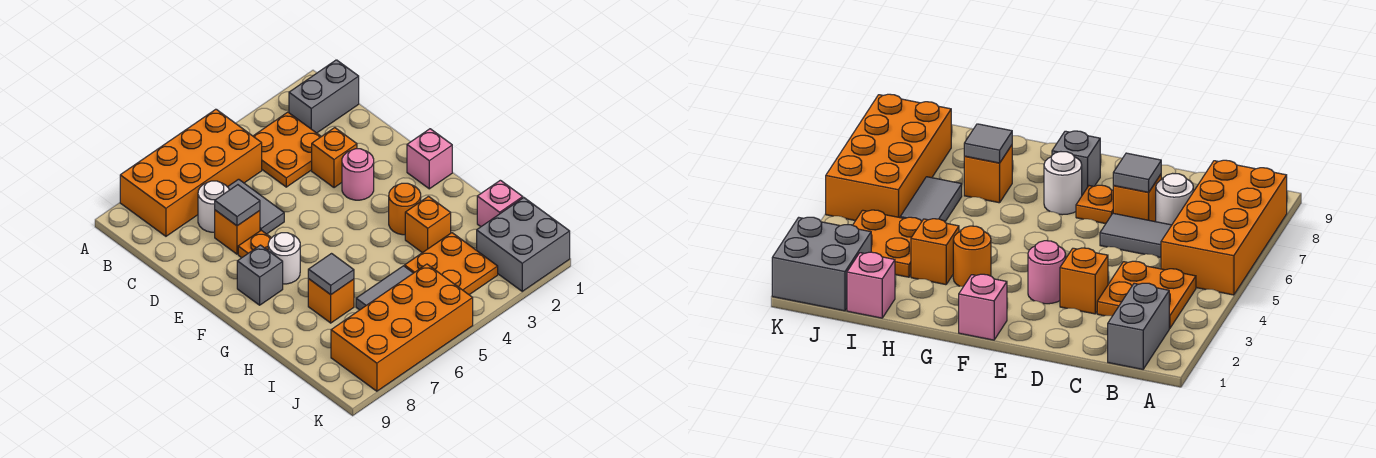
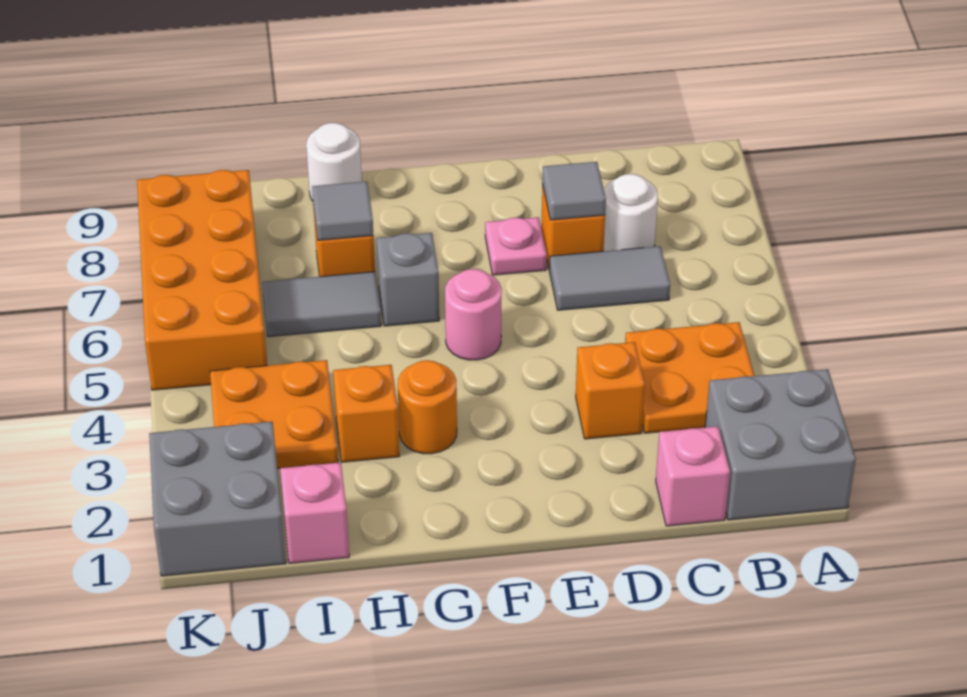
orange brick A5:B8 level 1 -> none
grey brick B1:B2 level 1 -> grey brick A1:B2 level 1
pink round brick E3 level 1 -> pink round brick F5 level 1
orange plate E7 level 1 -> pink plate E7 level 1
pink brick F1 level 1 -> pink brick C1 level 1
white round brick F7 level 1 -> white round brick H9 level 1
grey brick F8 level 1 -> grey brick G6 level 1
grey tile I5:I6 level 1 -> grey tile H6:I6 level 1

